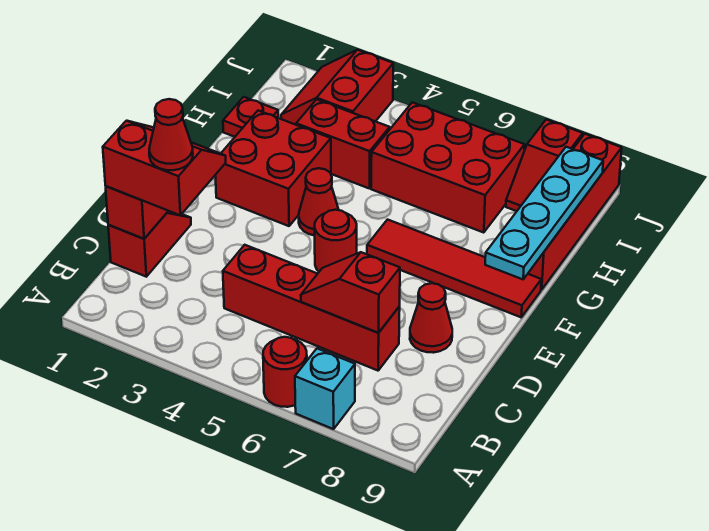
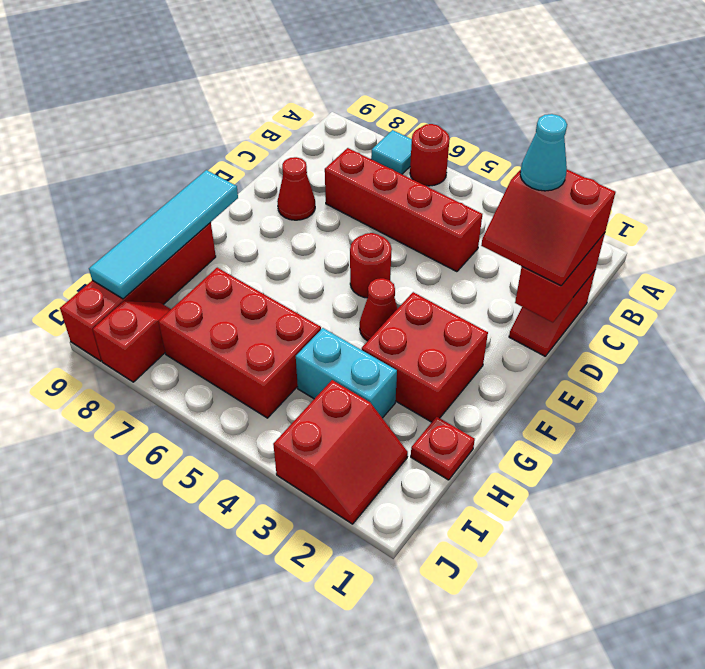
cyan brick A7 level 1 -> cyan tile A7 level 1
red cone C2 level 4 -> cyan cone C2 level 4
red slope C6:C7 level 2 top 7 -> none
red tile F6:F9 level 1 -> none
cyan plate F9:I9 level 2 -> cyan tile F9:I9 level 2
red brick H3:H4 level 1 -> cyan brick H3:H4 level 1

